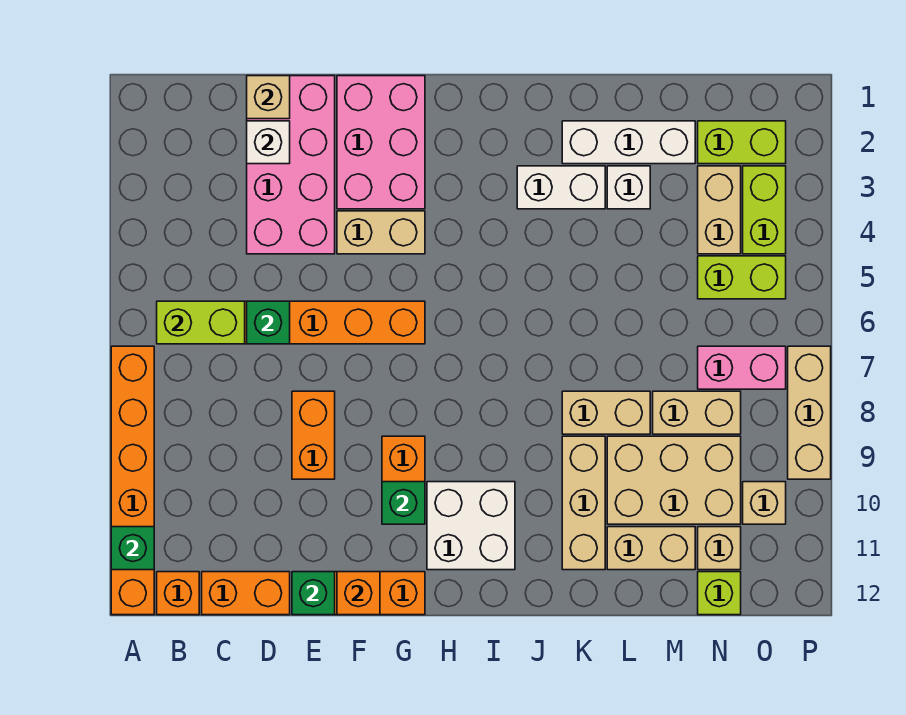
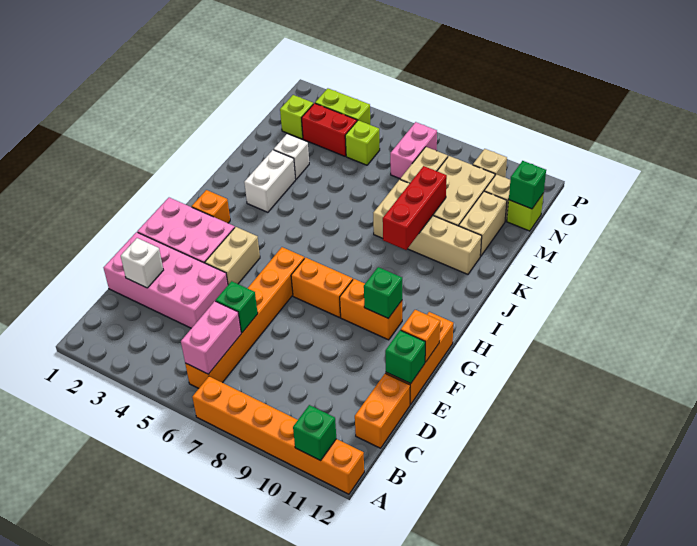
lime brick B6:C6 level 2 -> pink brick B6:C6 level 2
orange brick B12 level 1 -> orange brick H2 level 1
tan brick D1 level 2 -> none
orange brick E8:E9 level 1 -> orange brick G7:G8 level 1
white brick H10:I11 level 1 -> none
none -> red brick J9:L9 level 2
white brick K2:M2 level 1 -> none
lime brick N2:O2 level 1 -> lime brick N2 level 1
tan brick N3:N4 level 1 -> red brick N3:N4 level 1
lime brick N5:O5 level 1 -> lime brick N5 level 1
none -> green brick N12 level 2
tan brick P7:P9 level 1 -> none

